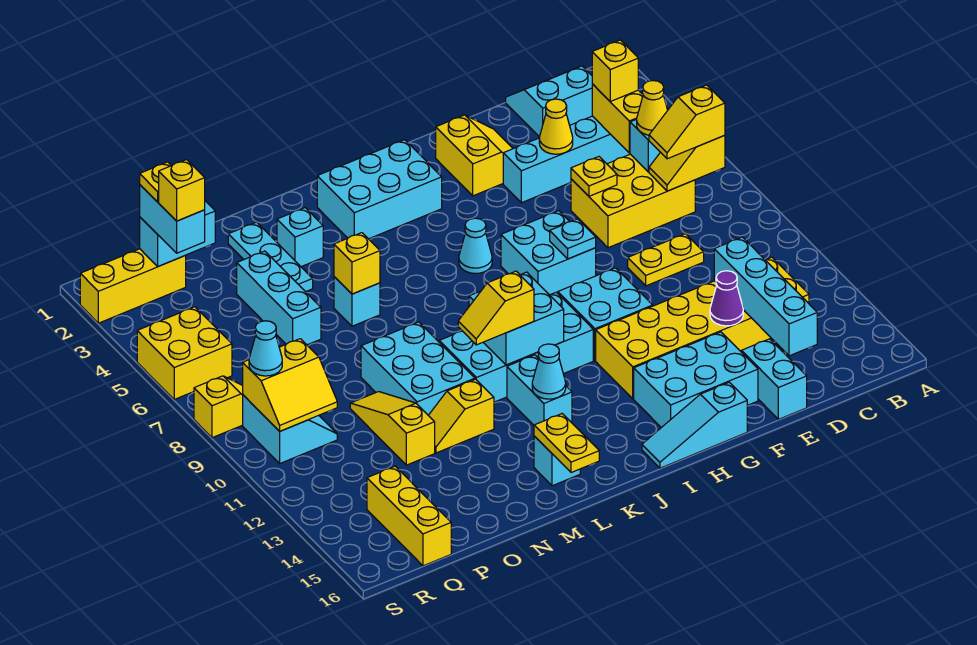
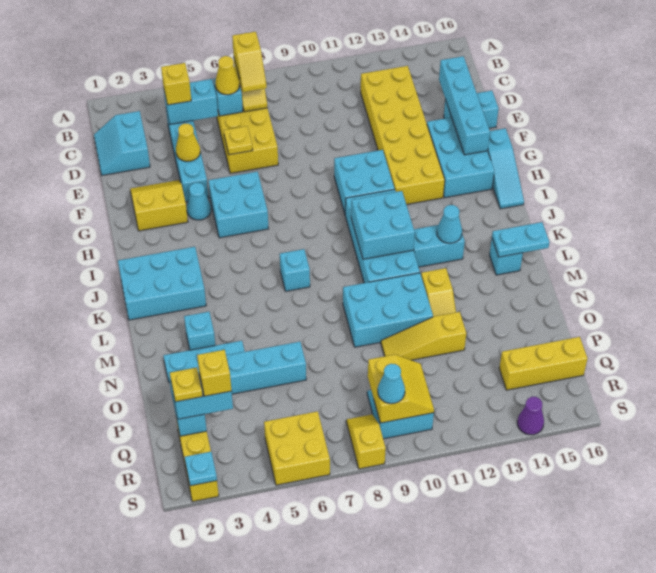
yellow brick C4:C5 level 2 -> cyan brick C4:C5 level 2
yellow plate D9:E9 level 1 -> none
cyan brick D12:D15 level 2 -> cyan brick D15:G15 level 2
purple cone E13 level 2 -> purple cone S14 level 1
cyan brick G7:H8 level 1 -> cyan brick G5:H6 level 1
cyan plate G8 level 2 -> cyan plate S2 level 2
cyan brick I2:K3 level 1 -> cyan brick J1:K3 level 1
cyan cone I6 level 1 -> cyan cone G4 level 1
yellow slope K11:L11 level 3 top K -> none
yellow plate L15:L16 level 2 -> cyan plate L15:L16 level 2
cyan brick M6 level 1 -> cyan brick K7 level 1
yellow brick M6 level 2 -> none

